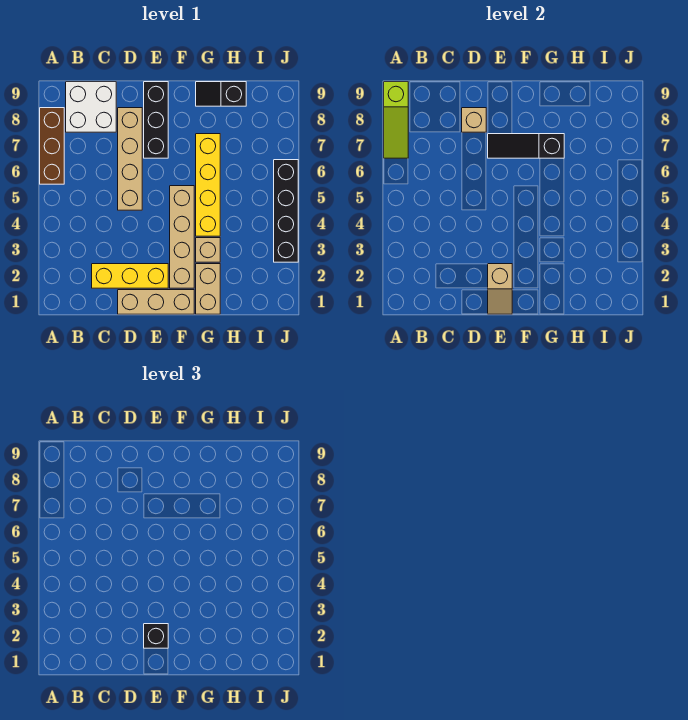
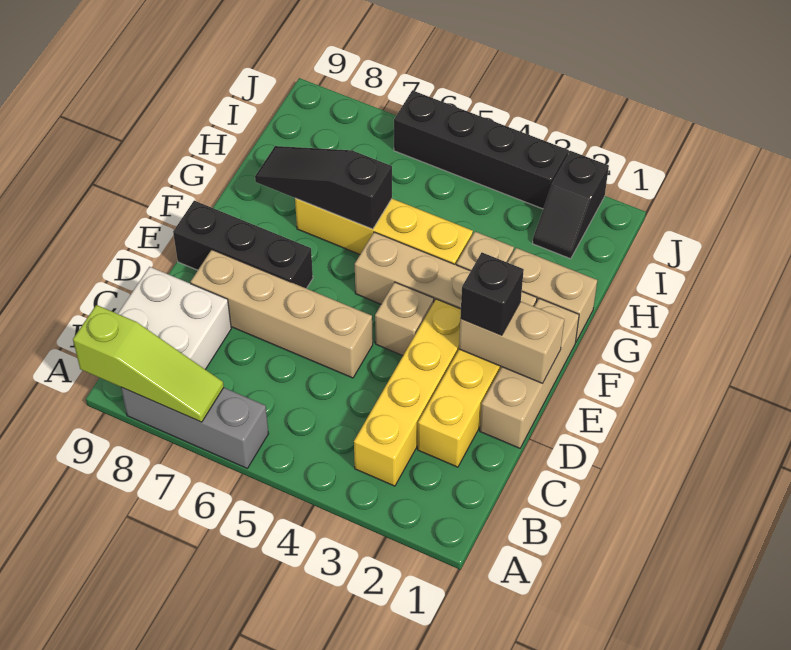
brown brick A6:A8 level 1 -> grey brick A6:A8 level 1
none -> yellow brick B3:E3 level 1
tan brick D8 level 2 -> tan brick E4 level 1
tan slope E1:E2 level 2 top 2 -> tan brick E1:E2 level 2
black slope E7:G7 level 2 top G -> black slope G6:G8 level 2 top 6
black slope G9:H9 level 1 top H -> black slope I2:J2 level 1 top J

